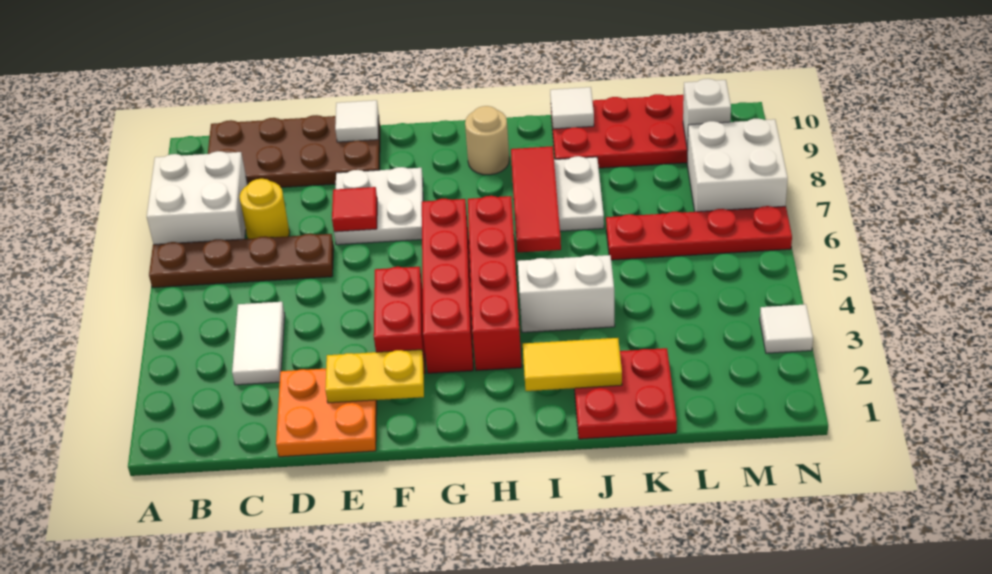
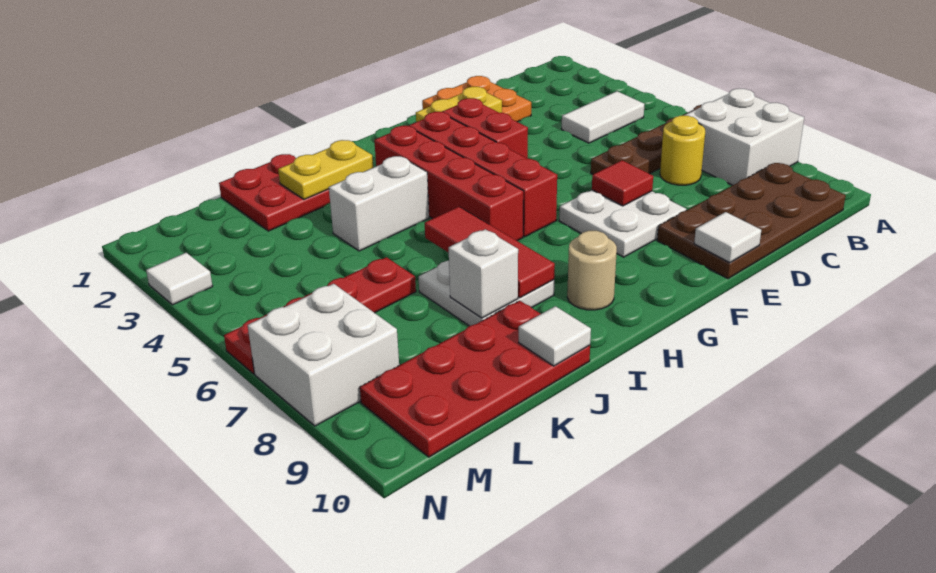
white tile C3:C4 level 1 -> white tile B4:C4 level 1
yellow tile I2:J2 level 2 -> yellow plate I2:J2 level 2
white brick M9 level 2 -> white brick J8 level 2

